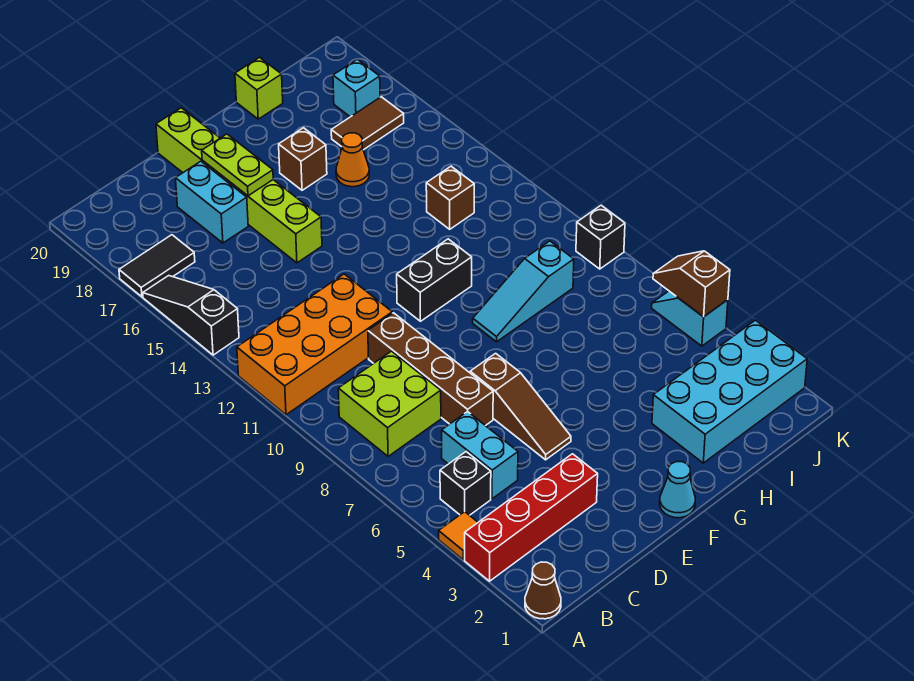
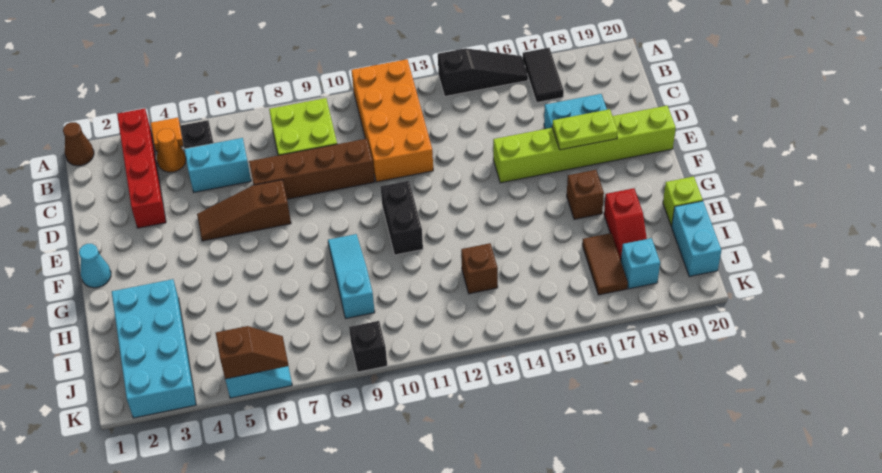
orange cone H16 level 1 -> orange cone B4 level 1
none -> red slope H18:I18 level 1 top H
none -> cyan brick I20:J20 level 1

